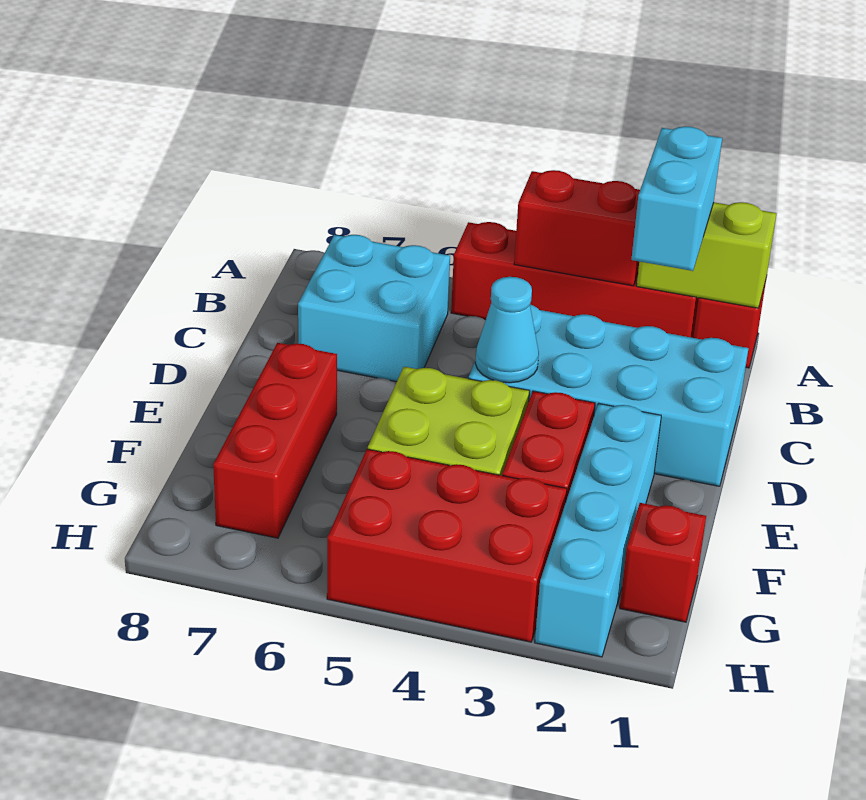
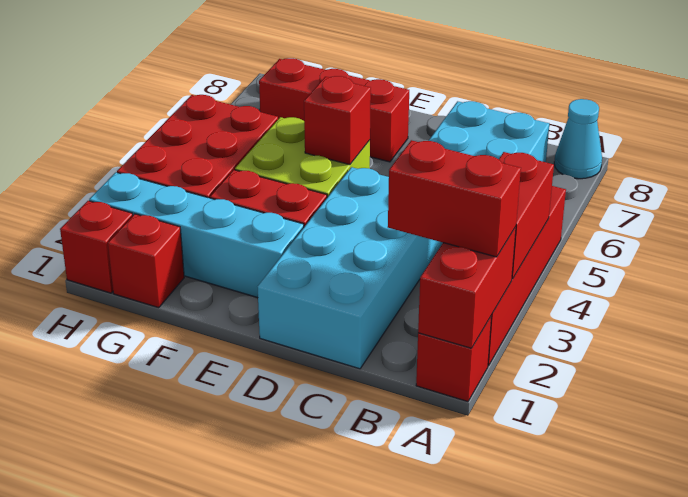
lime brick A1:A2 level 2 -> red brick A1:A2 level 2
cyan brick A2:B2 level 3 -> red brick A2:B2 level 3
cyan cone D4 level 2 -> cyan cone A8 level 1
none -> red brick E5 level 2
none -> red brick H1 level 1

